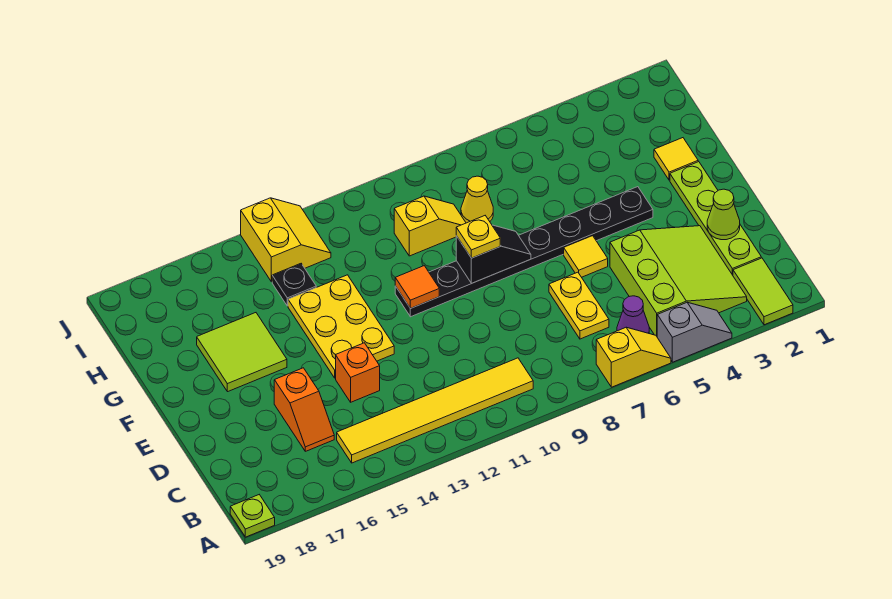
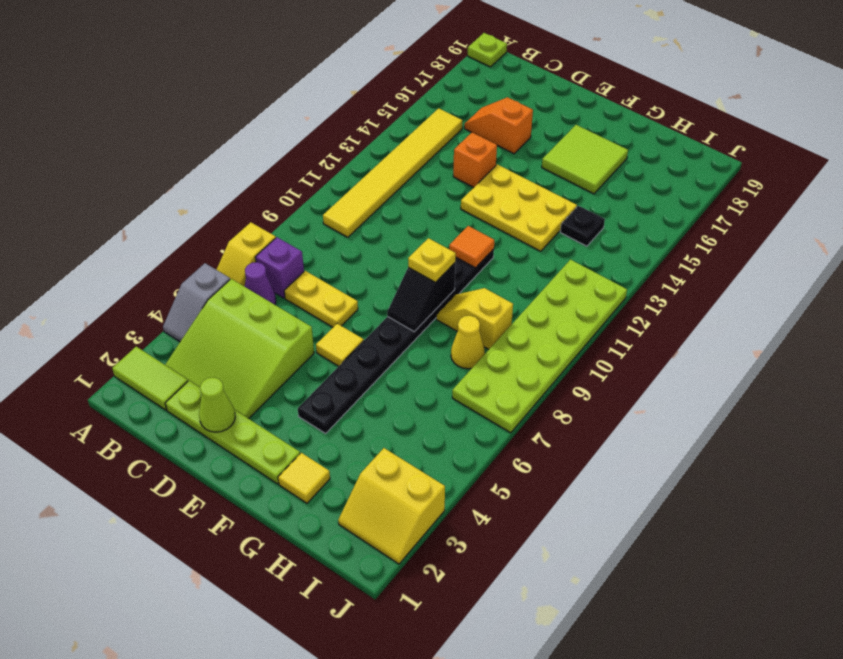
none -> purple brick B7 level 1
yellow slope H9:H10 level 1 top 10 -> yellow slope G9:H9 level 1 top H
none -> lime plate I7:J12 level 1
yellow slope I13:J14 level 1 top 14 -> yellow slope I2:J3 level 1 top 3

